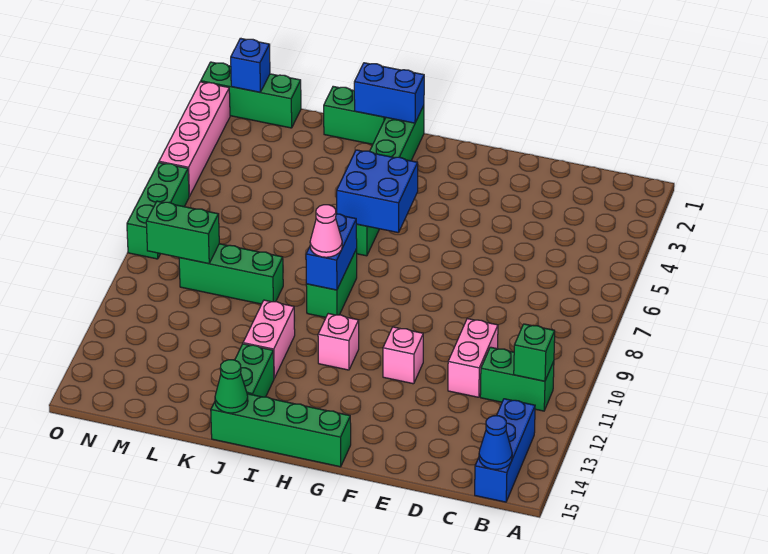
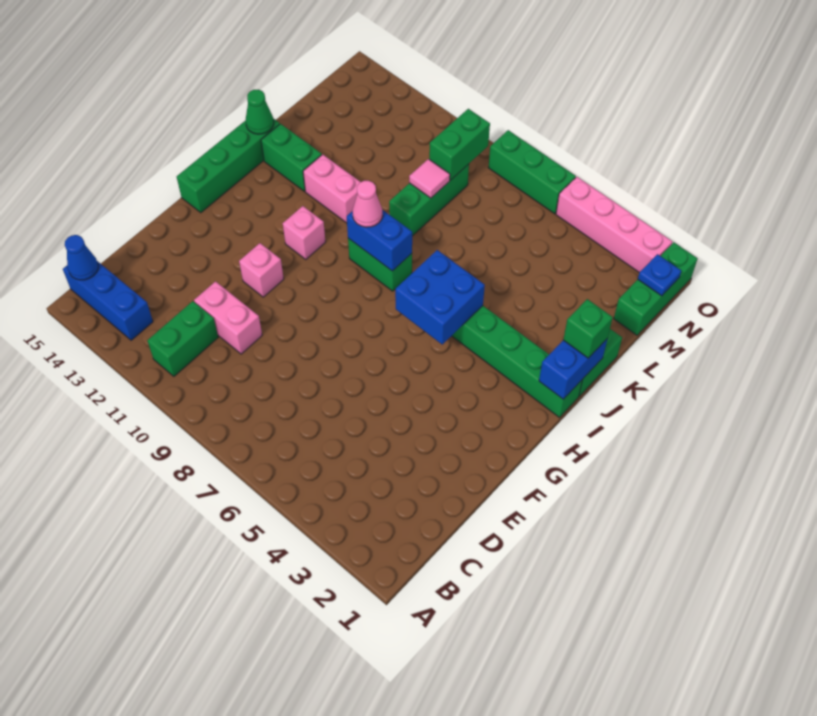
green brick B11 level 2 -> green brick J1 level 3
none -> pink tile L9 level 2
blue brick N1 level 2 -> blue plate N1 level 2

